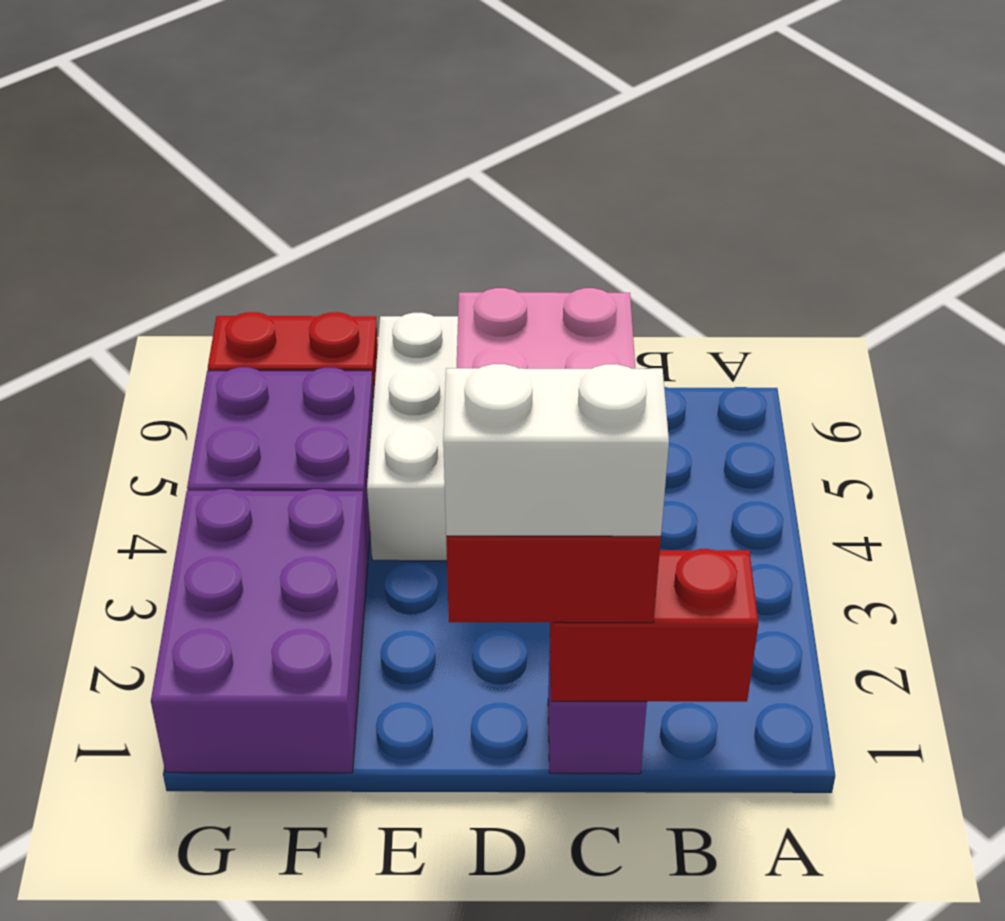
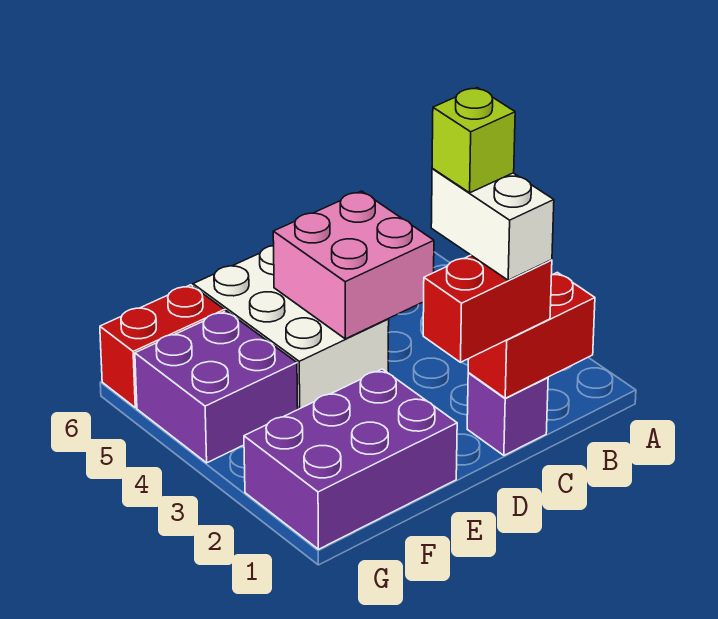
white brick C1:D1 level 4 -> white brick C1:C2 level 4
none -> lime brick C2 level 5
purple brick F1:G3 level 1 -> purple brick E1:G2 level 1

